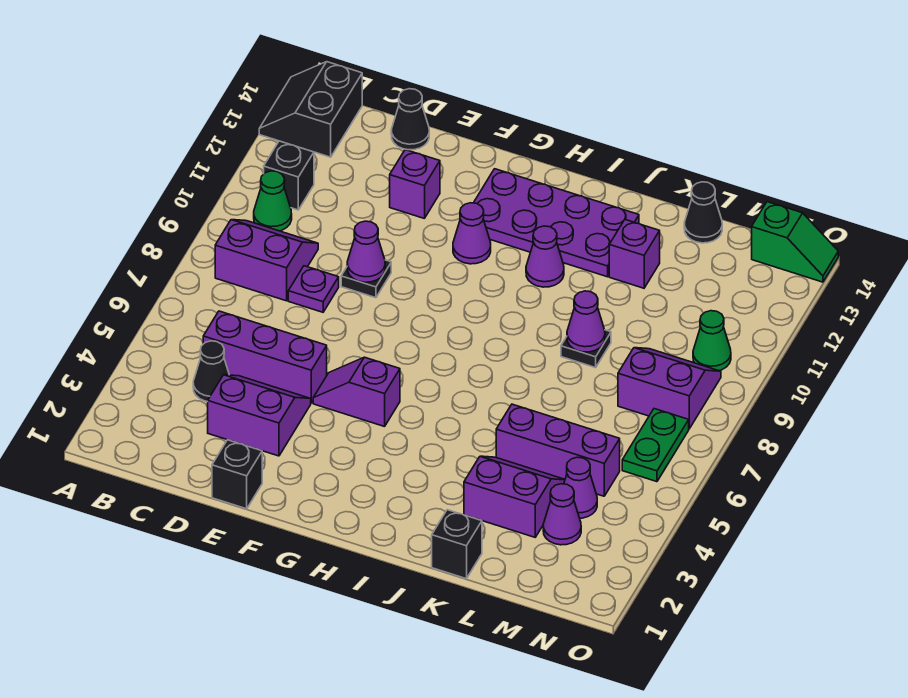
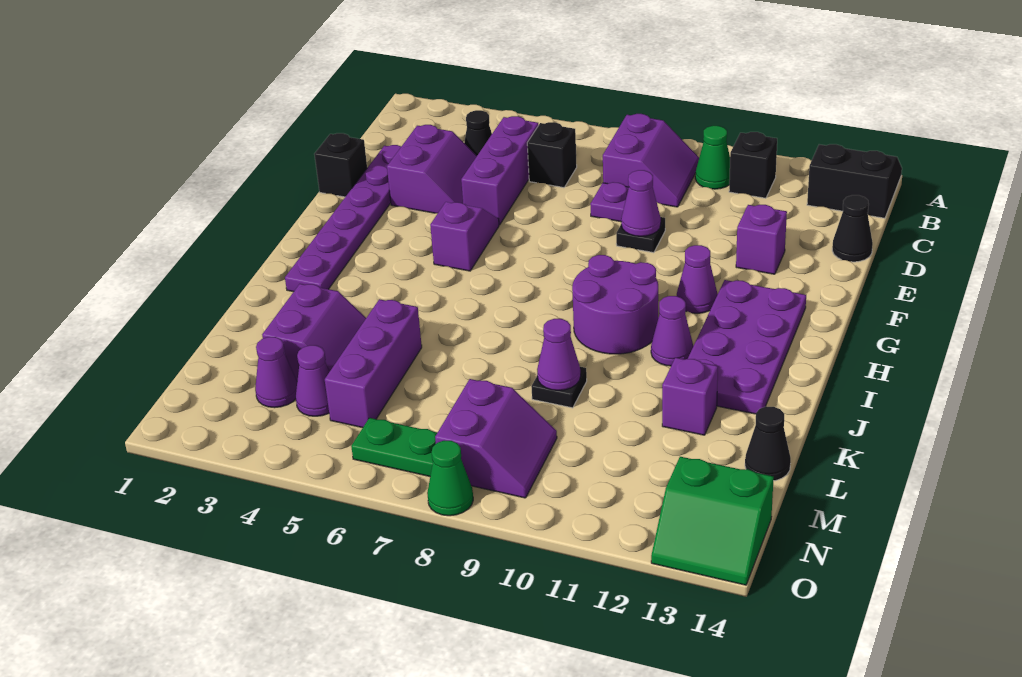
none -> purple plate D2:I2 level 1
none -> purple round brick H9:I10 level 1
black brick K1 level 1 -> black brick C6 level 1
green cone N10 level 1 -> green cone O8 level 1
green slope N14:O14 level 1 top N -> green slope N13:O14 level 1 top N

